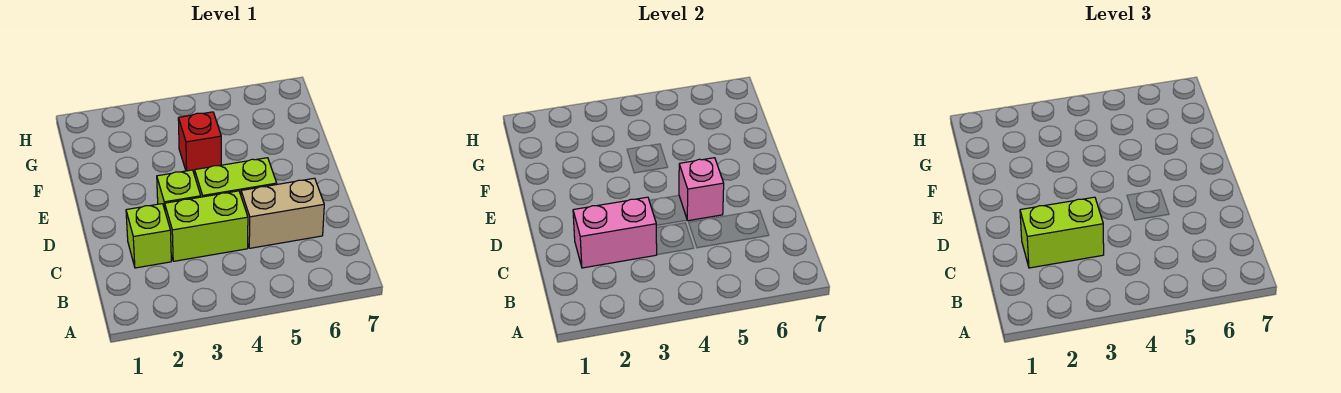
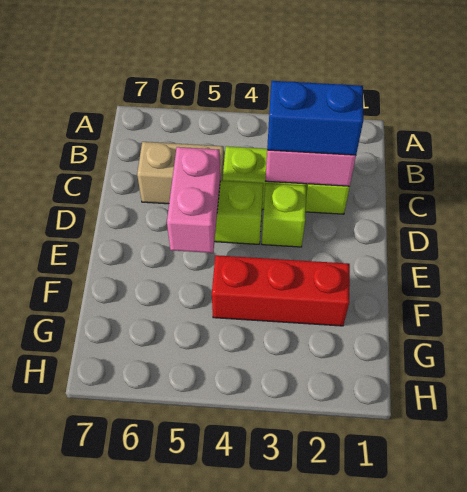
lime brick C2:C3 level 3 -> blue brick C2:C3 level 3
pink brick D5 level 2 -> pink brick D5:E5 level 2
red brick F4 level 1 -> red brick F2:F4 level 1

